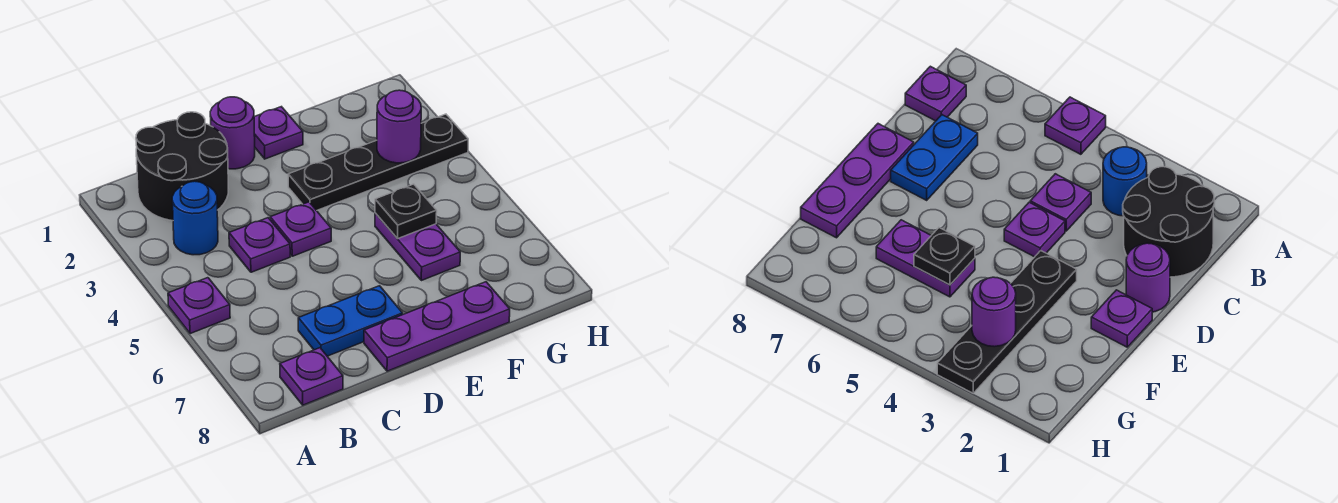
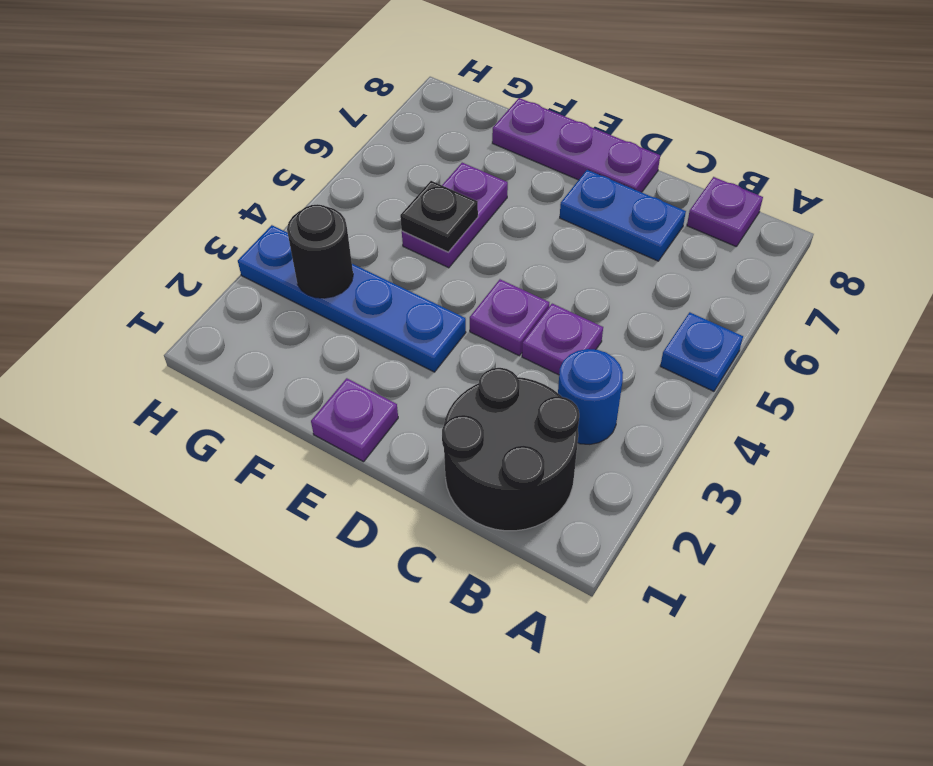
purple plate A5 level 1 -> blue plate A5 level 1
purple round brick D1 level 1 -> none
black plate E3:H3 level 1 -> blue plate E3:H3 level 1
purple round brick G3 level 2 -> black round brick G3 level 2

